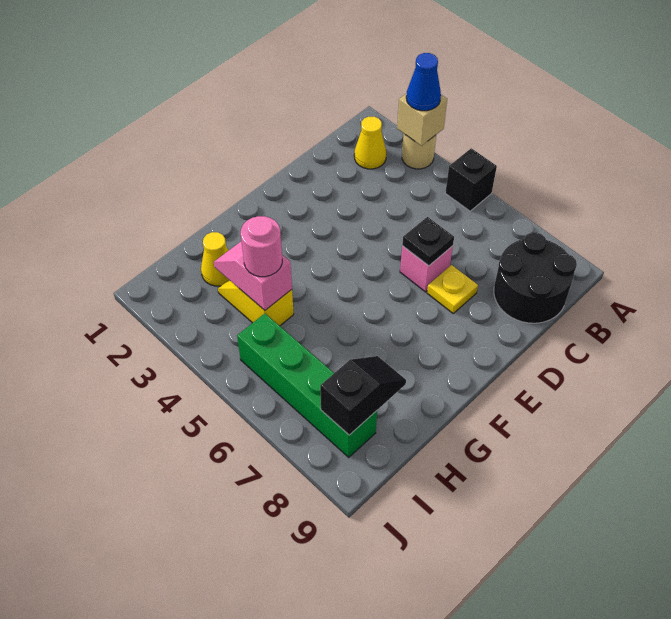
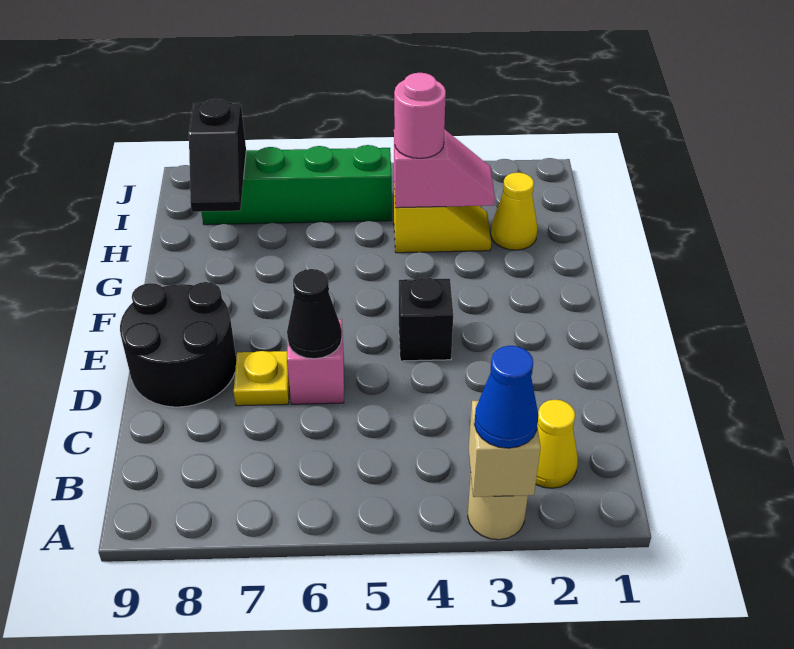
black brick A5 level 1 -> black brick E4 level 1
black round brick B8:C9 level 1 -> black round brick D8:E9 level 1
black plate D6 level 2 -> black cone D6 level 2

